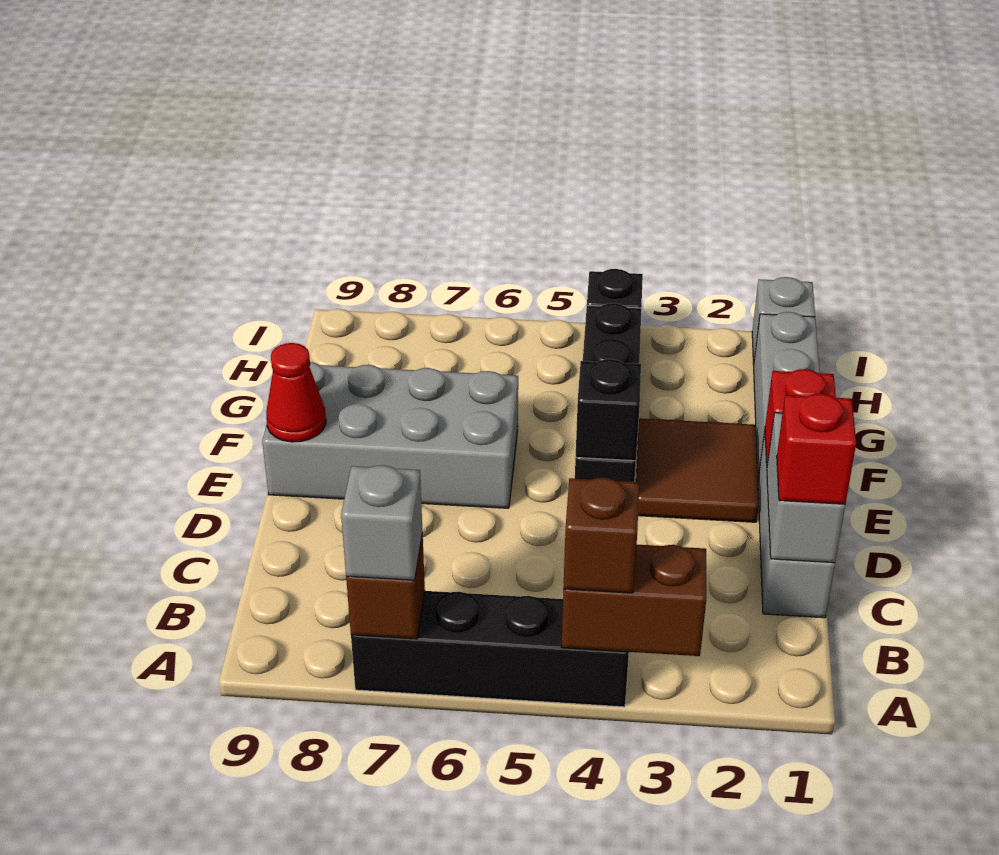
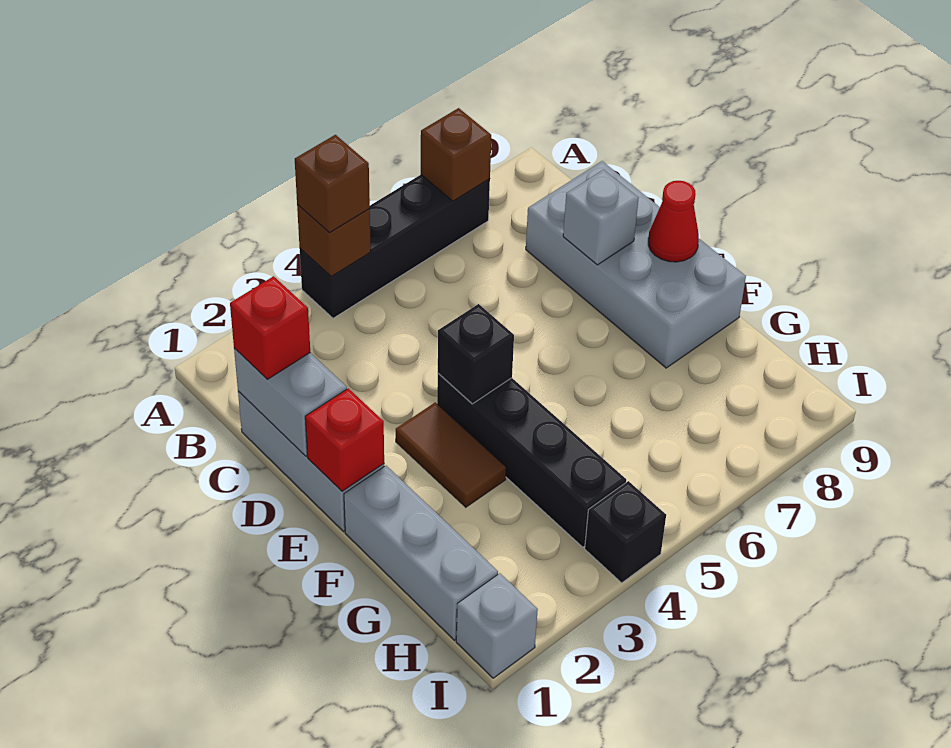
brown brick A3:A4 level 2 -> brown brick A4 level 2
grey brick A7 level 3 -> grey brick D8 level 2
brown tile E2:F3 level 1 -> brown tile E3:F3 level 1
grey brick E6:F9 level 1 -> grey brick C8:F9 level 1

